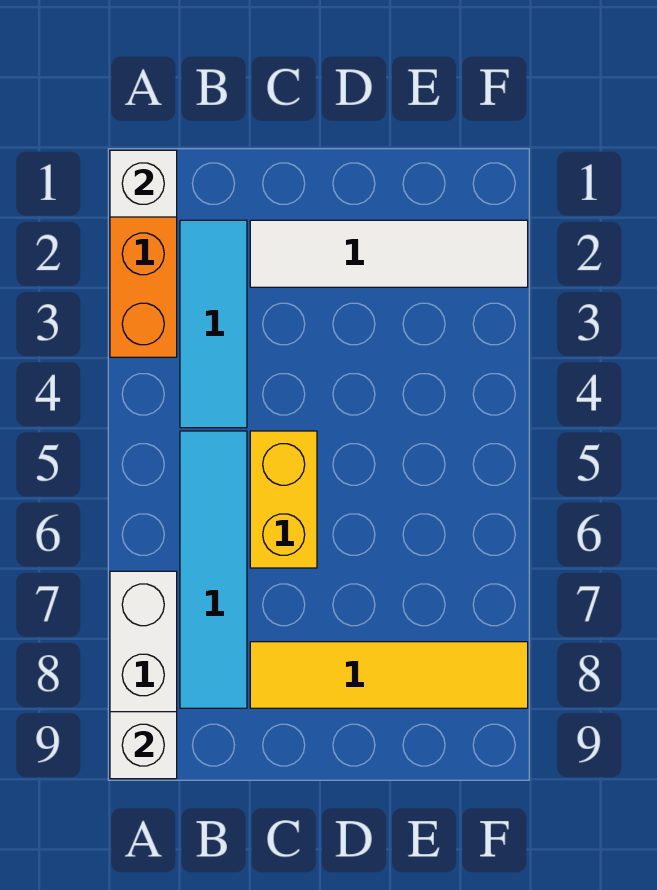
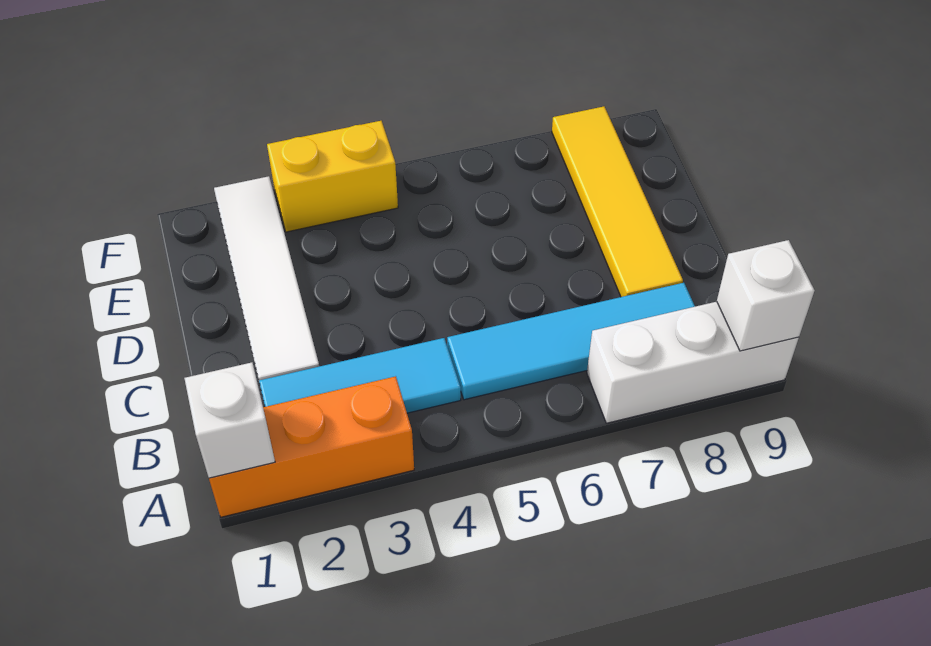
yellow brick C5:C6 level 1 -> yellow brick F3:F4 level 1

